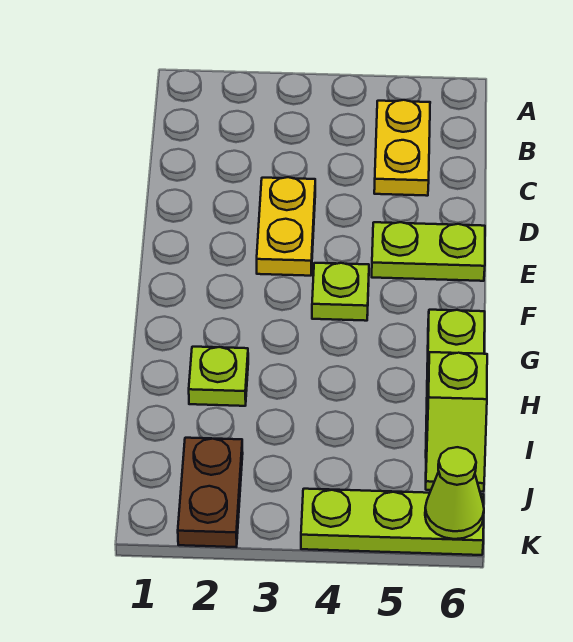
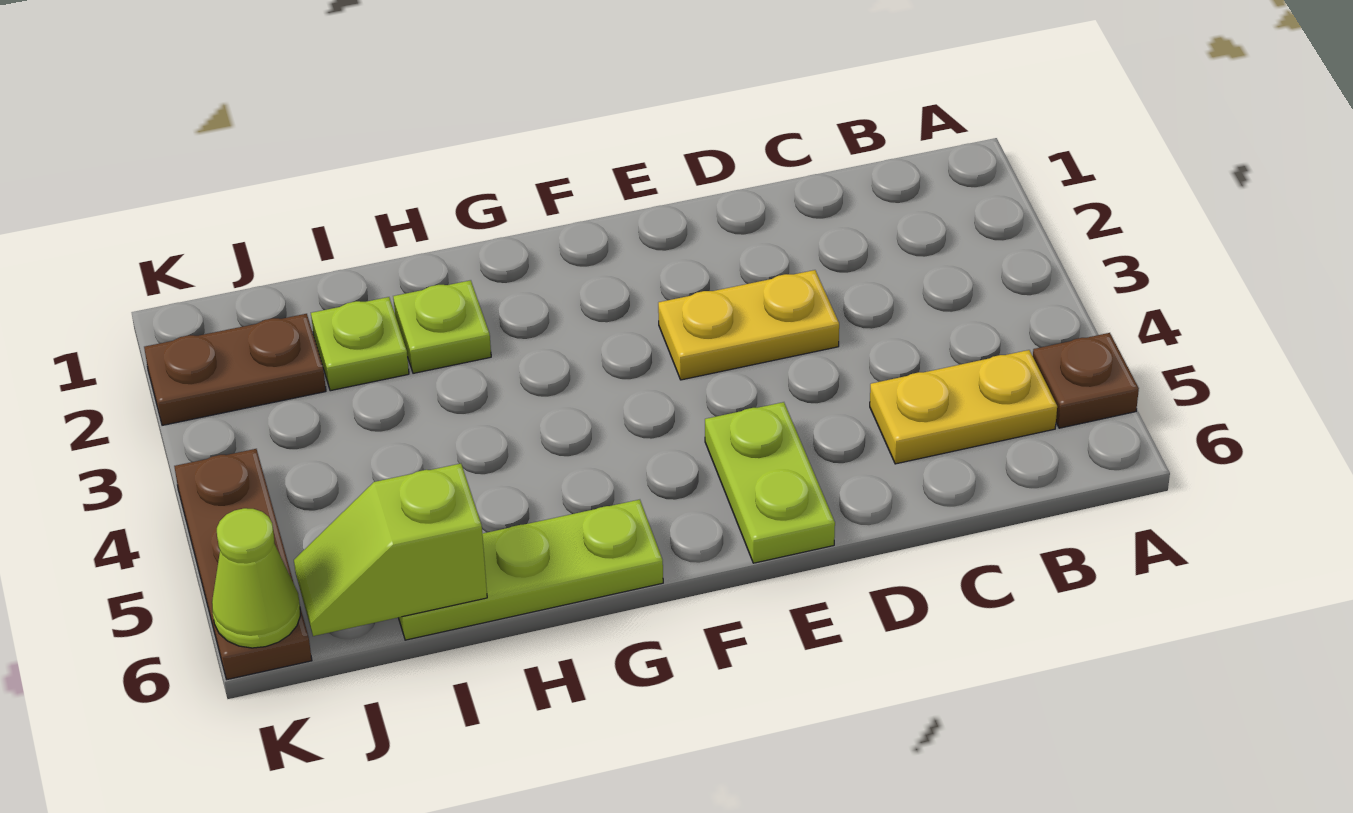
none -> brown plate A5 level 1
lime plate F4 level 1 -> lime plate I2 level 1
lime plate K4:K6 level 1 -> brown plate K4:K6 level 1

